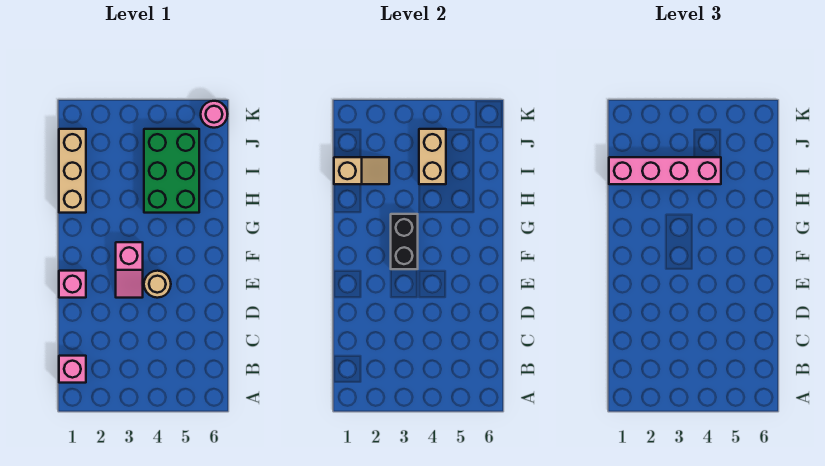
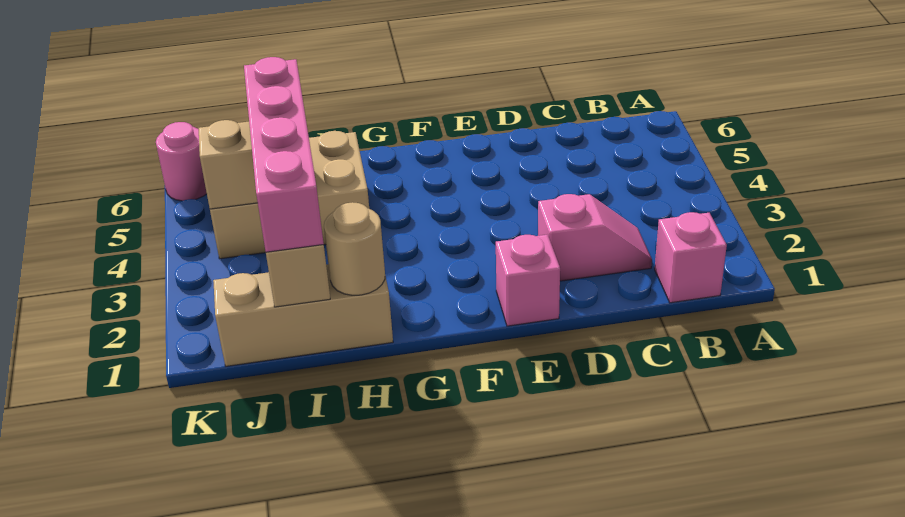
pink slope E3:F3 level 1 top F -> pink slope C2:D2 level 1 top D
tan round brick E4 level 1 -> tan round brick H1 level 2
black brick F3:G3 level 2 -> none
green brick H4:J5 level 1 -> tan brick H4:J5 level 1

